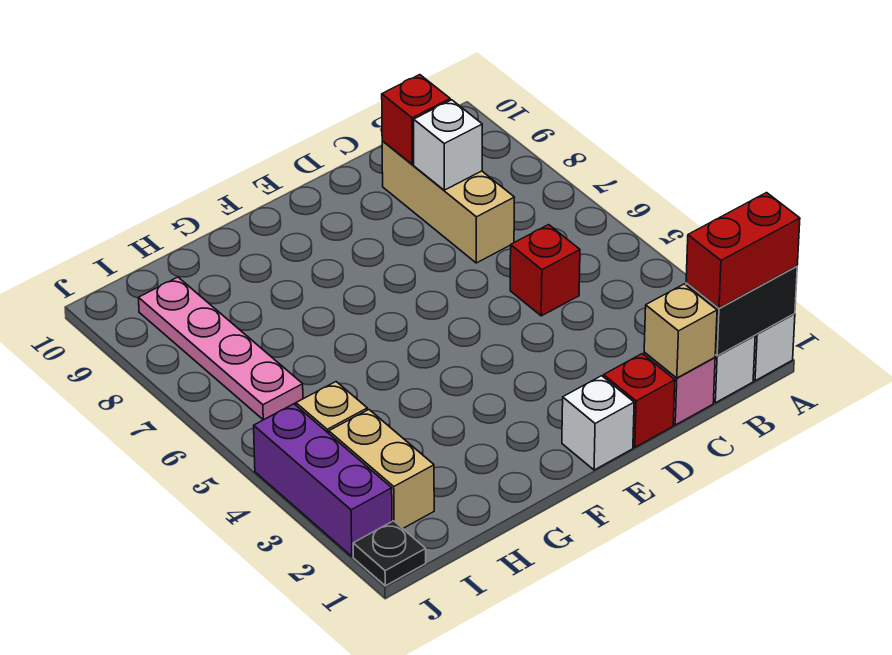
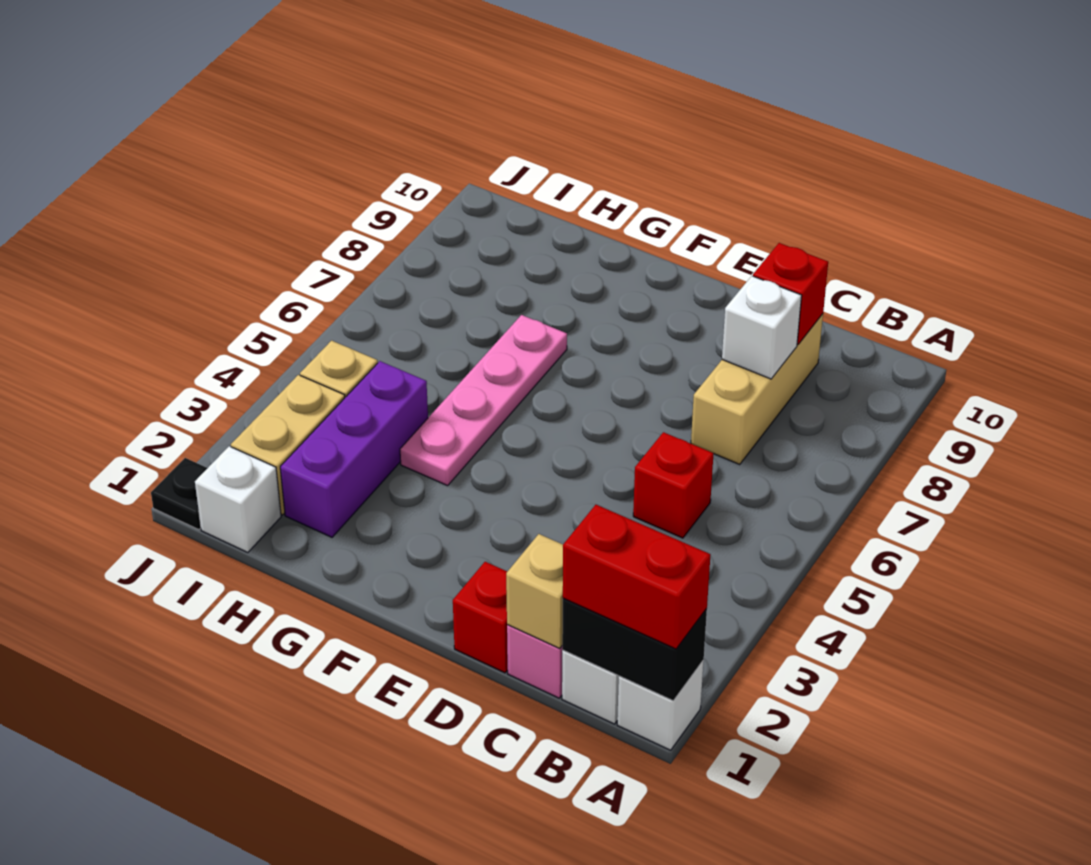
white brick E1 level 1 -> white brick I1 level 1
pink plate I6:I9 level 1 -> pink plate G4:G7 level 1
purple brick J2:J4 level 1 -> purple brick H2:H4 level 1

